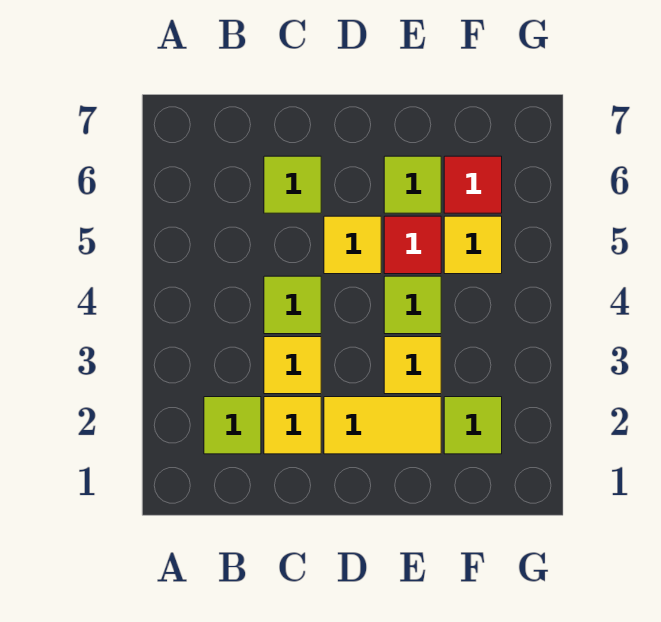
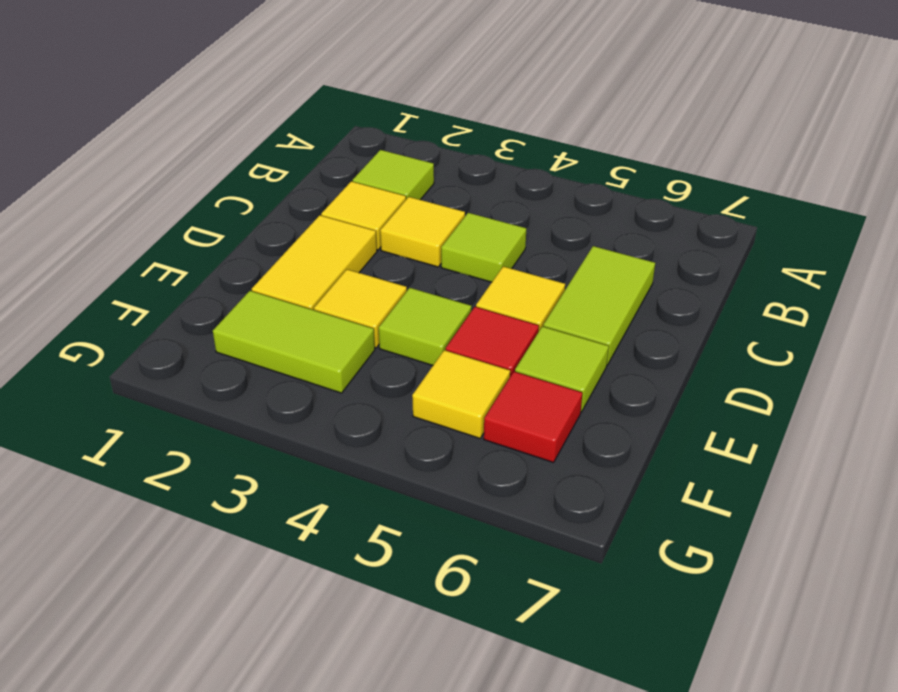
lime tile C6 level 1 -> lime tile C6:D6 level 1
lime tile F2 level 1 -> lime tile F2:F3 level 1

